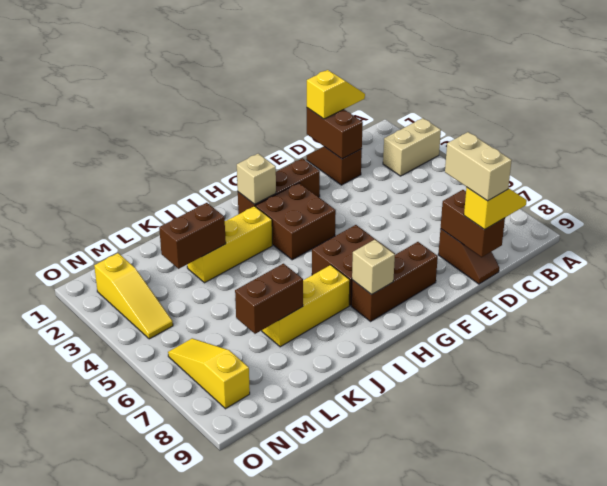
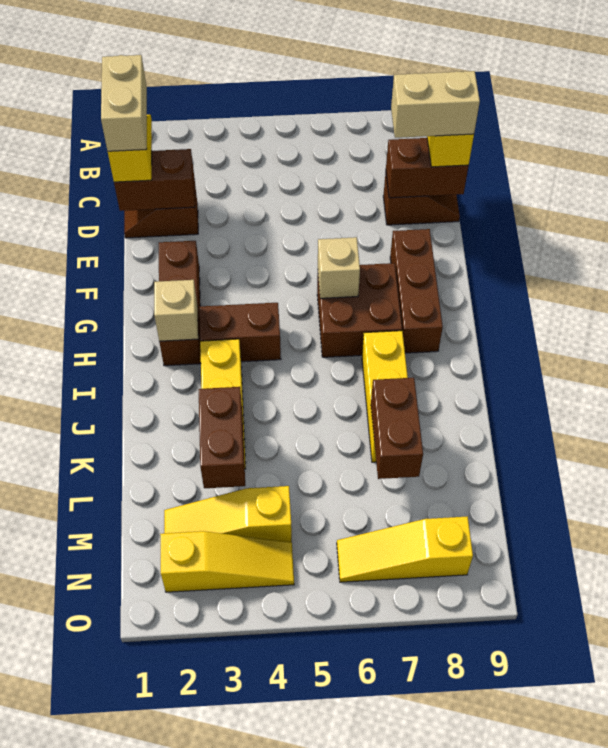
tan brick A3:B3 level 1 -> tan brick C1:D1 level 4
brown brick G3:H4 level 1 -> brown brick H3:H4 level 1
tan brick H8 level 2 -> tan brick G6 level 2
none -> yellow slope M2:M4 level 1 top 4

